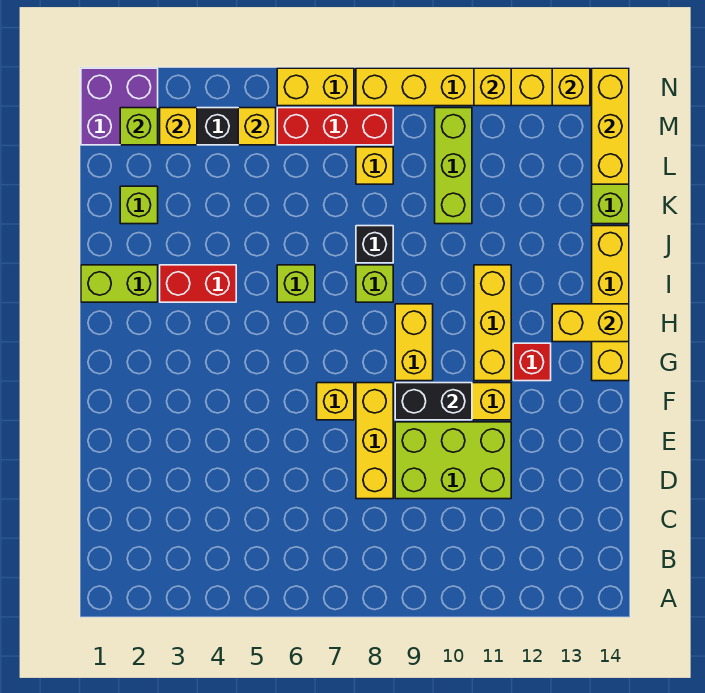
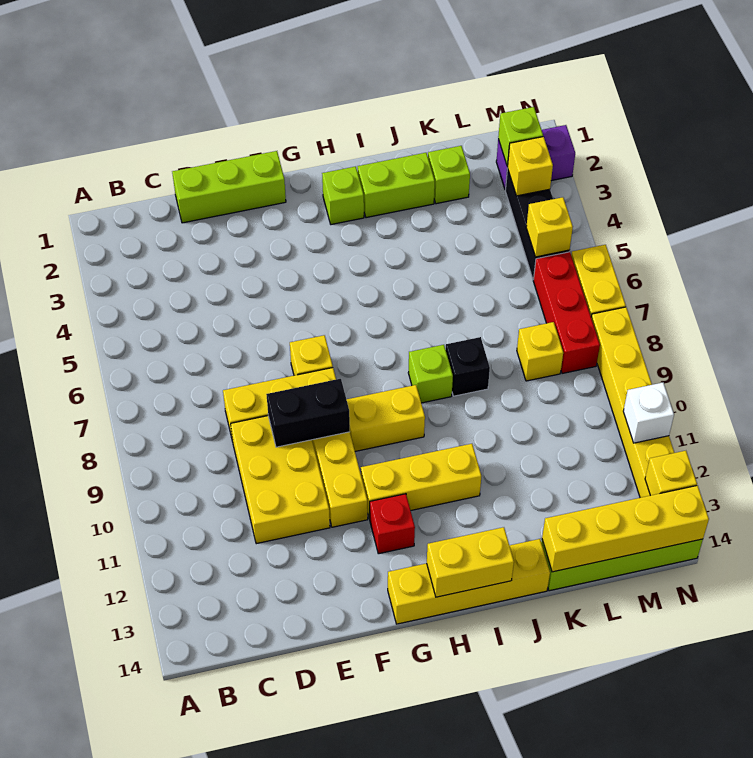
lime brick D9:E11 level 1 -> yellow brick D9:E11 level 1
black brick F9:F10 level 2 -> black brick E9:F9 level 2
yellow brick H13:H14 level 2 -> yellow brick H14:I14 level 2
lime brick I1:I2 level 1 -> lime brick I2:J2 level 1
red brick I3:I4 level 1 -> none
lime brick I6 level 1 -> lime brick H2 level 1
lime brick K10:M10 level 1 -> lime brick D1:F1 level 1
yellow brick L14:N14 level 2 -> yellow brick K14:N14 level 2
purple brick M1:N2 level 1 -> purple brick M2:N2 level 1
yellow brick N11 level 2 -> white brick N11 level 2

